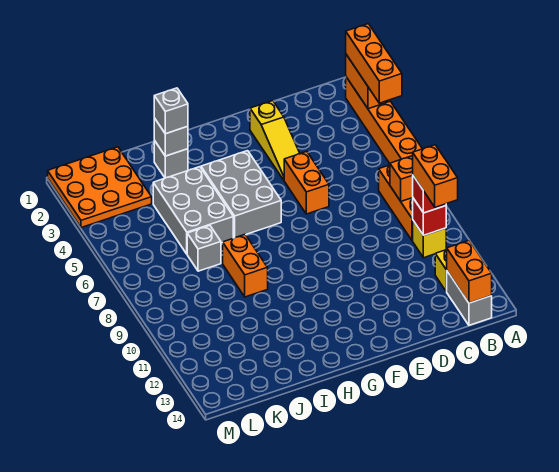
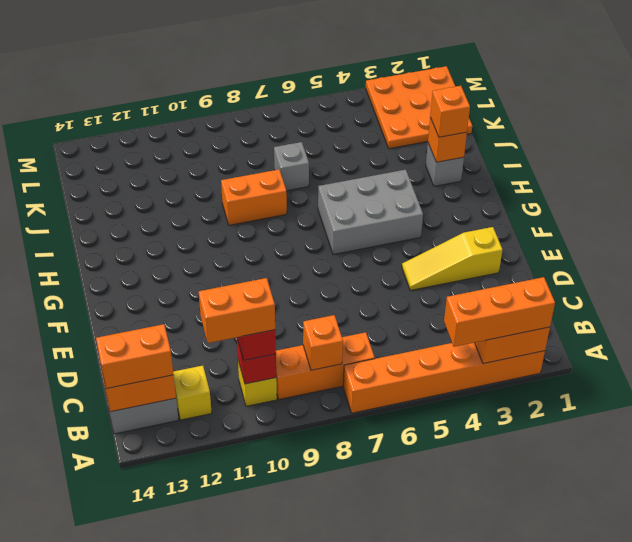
orange brick E5:E6 level 1 -> orange brick B13:B14 level 3
grey brick I2 level 2 -> orange brick I2 level 2
grey brick I2 level 3 -> orange brick I2 level 3
grey brick I4:J6 level 1 -> none

